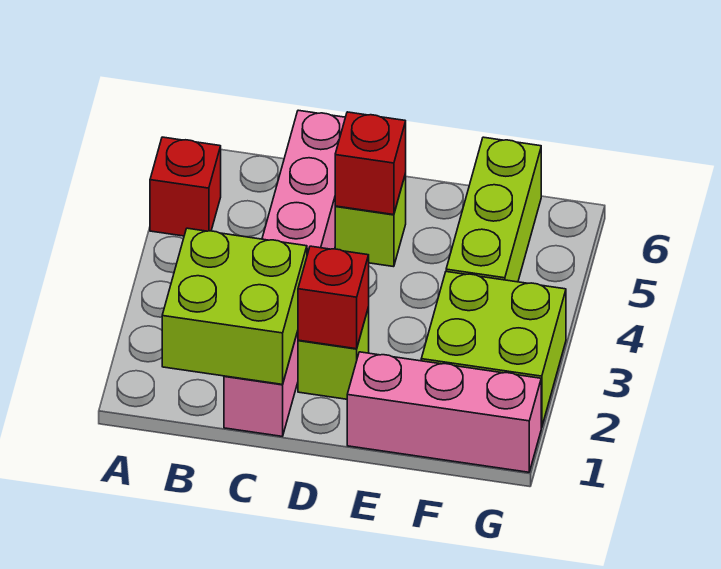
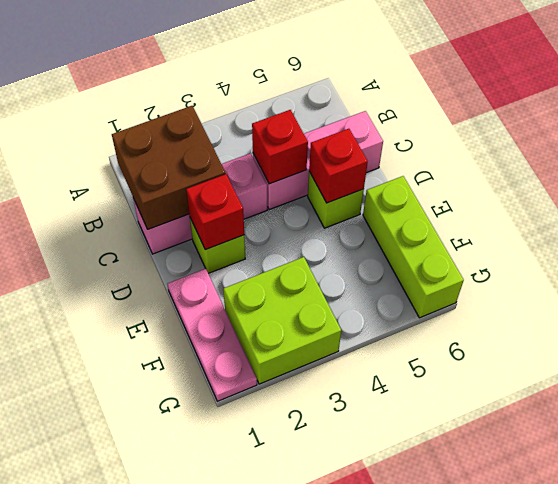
red brick A5 level 1 -> red brick C4 level 2
lime brick B1:C2 level 2 -> brown brick B1:C2 level 2
pink brick E1:G1 level 1 -> pink plate E1:G1 level 1
lime brick F4:F6 level 1 -> lime brick E6:G6 level 1

